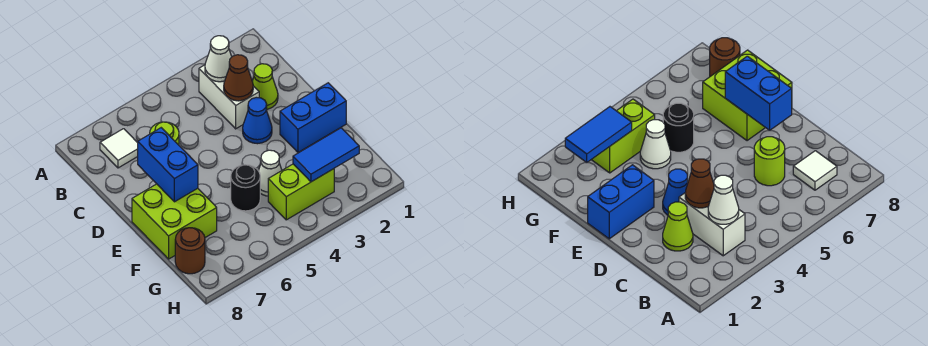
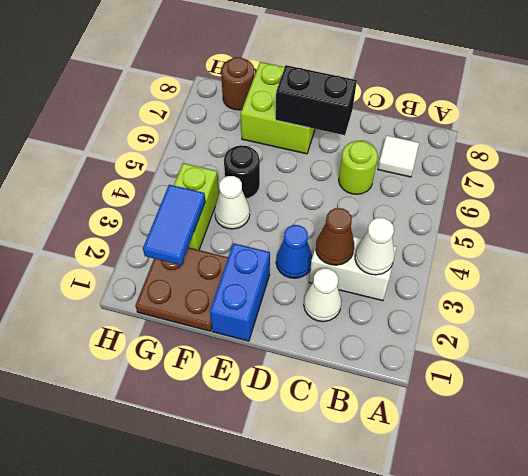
lime cone C2 level 1 -> white cone C2 level 1
blue brick D7:E7 level 2 -> black brick D7:E7 level 2
none -> brown plate F1:G2 level 1

